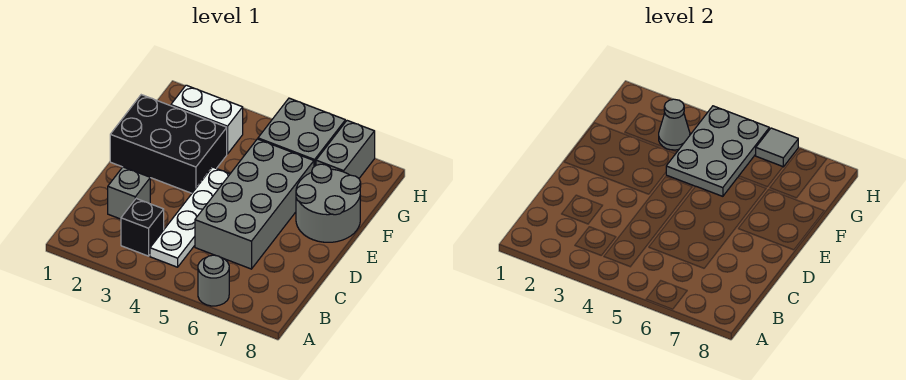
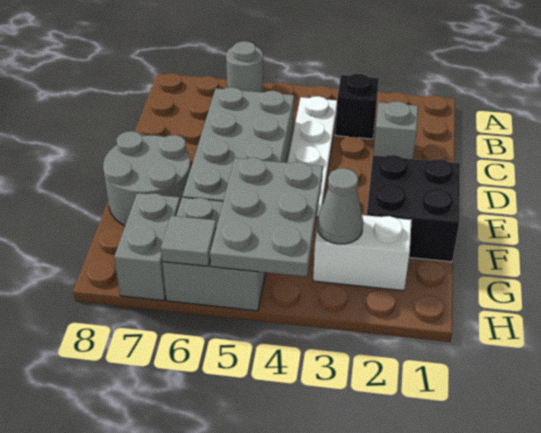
black brick E1:F3 level 1 -> black brick E1:F2 level 1

